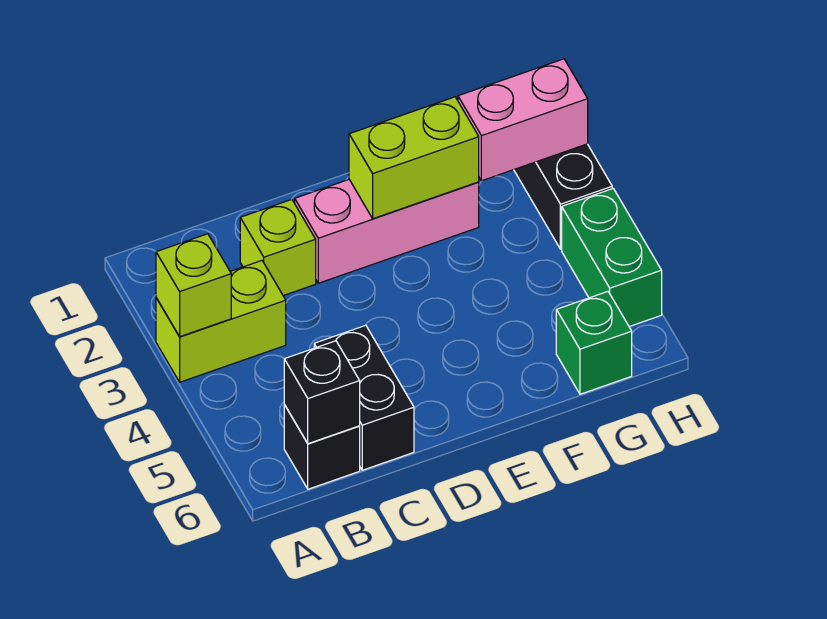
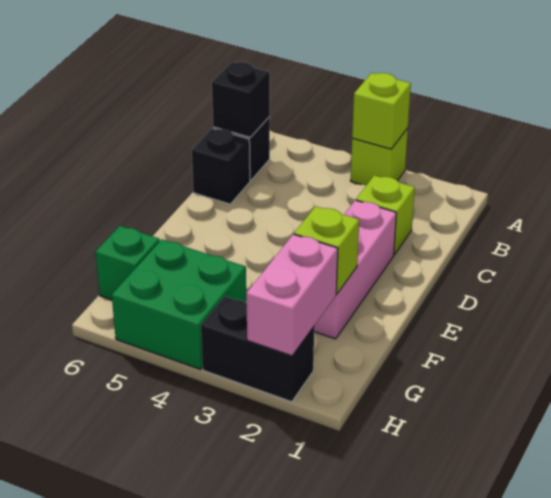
lime brick A3:B3 level 1 -> lime brick A3 level 1
black brick C5:C6 level 1 -> black brick C6 level 1
lime brick E2:F2 level 2 -> lime brick F2 level 2
green brick H4:H5 level 1 -> green brick G4:H5 level 1

